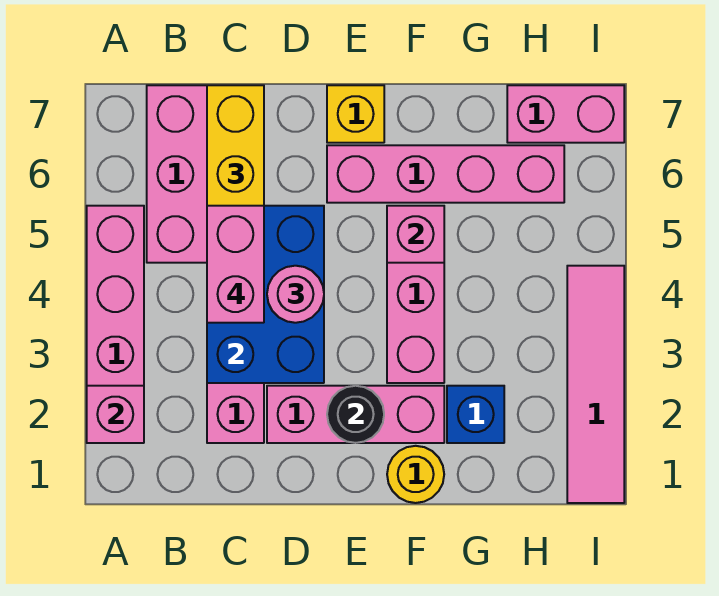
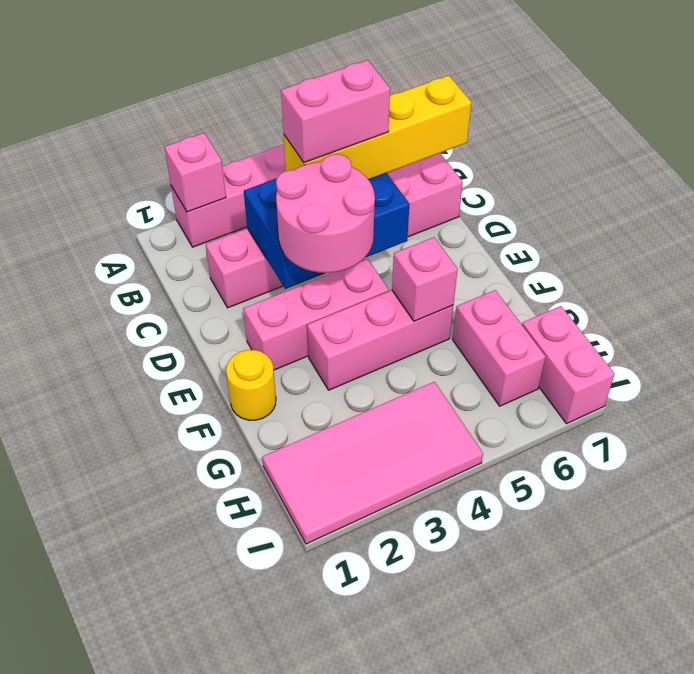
pink brick D2:F2 level 1 -> pink brick E2:E4 level 1
pink round brick D4 level 3 -> pink round brick D3:E4 level 3
black round brick E2 level 2 -> none
pink brick E6:H6 level 1 -> pink brick G6:H6 level 1
yellow brick E7 level 1 -> none
blue brick G2 level 1 -> none
pink tile I1:I4 level 1 -> pink tile H1:I4 level 1

